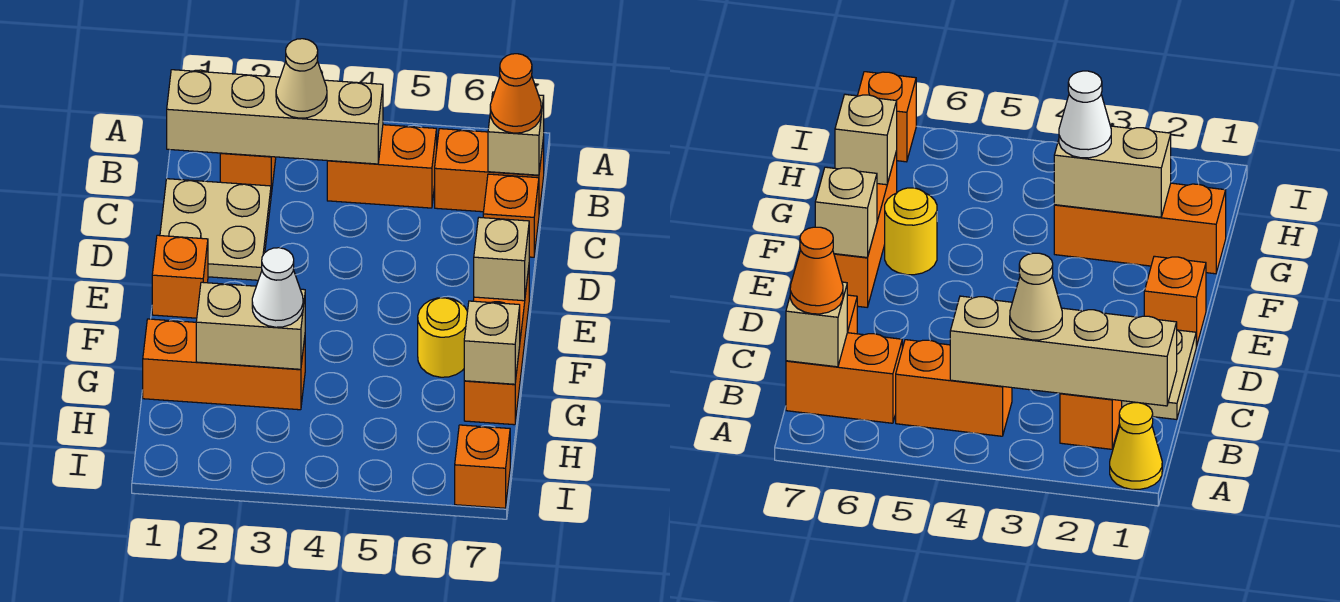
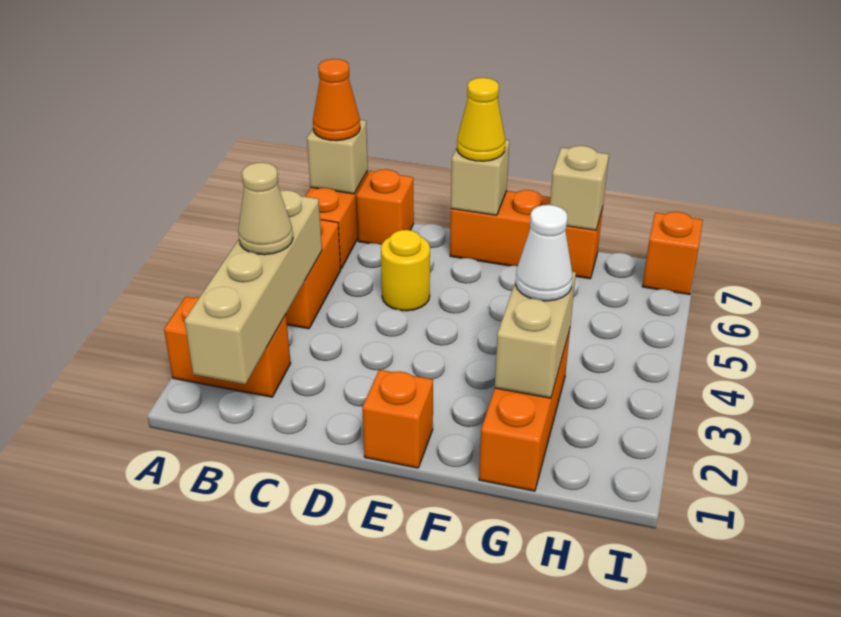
yellow cone A1 level 1 -> yellow cone E7 level 3
orange brick B2 level 1 -> orange brick A2:B2 level 1
tan plate C1:D2 level 1 -> none
yellow round brick F6 level 1 -> yellow round brick D5 level 1

